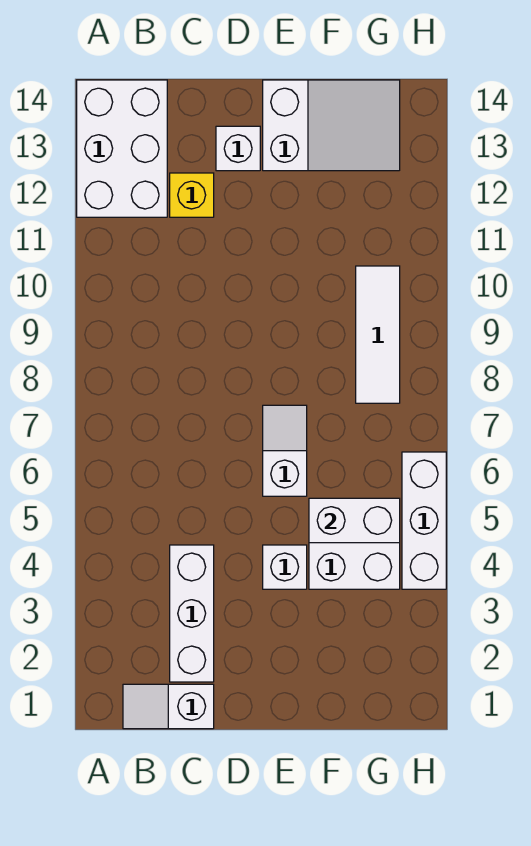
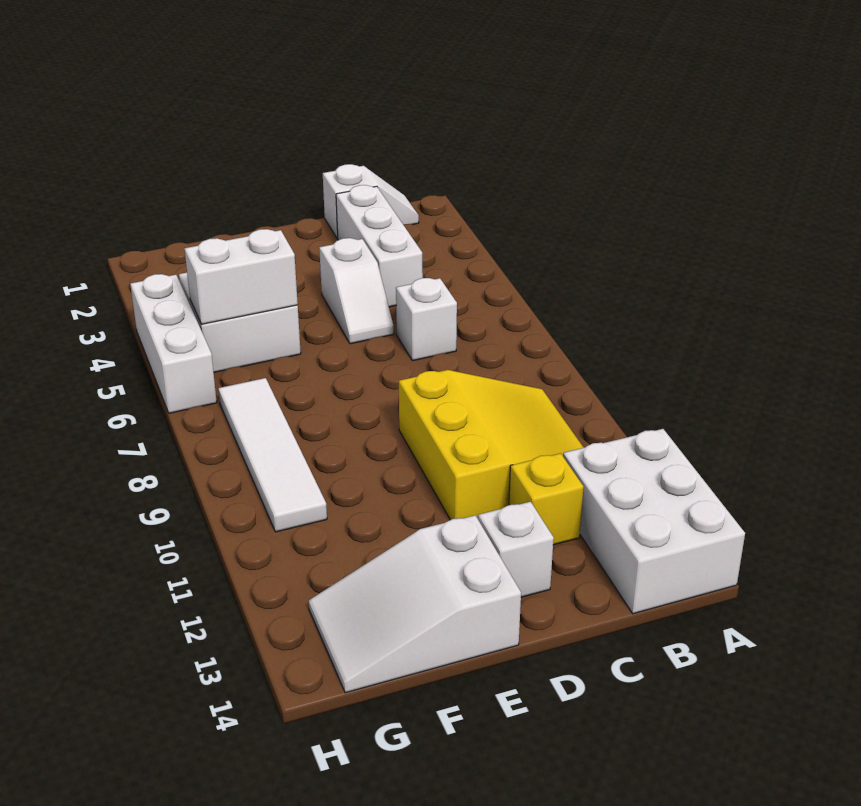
none -> yellow slope B9:D11 level 1 top D
white brick E4 level 1 -> white brick C6 level 1
white slope E6:E7 level 1 top 6 -> white slope D4:D5 level 1 top 4
white tile G8:G10 level 1 -> white tile G7:G10 level 1

